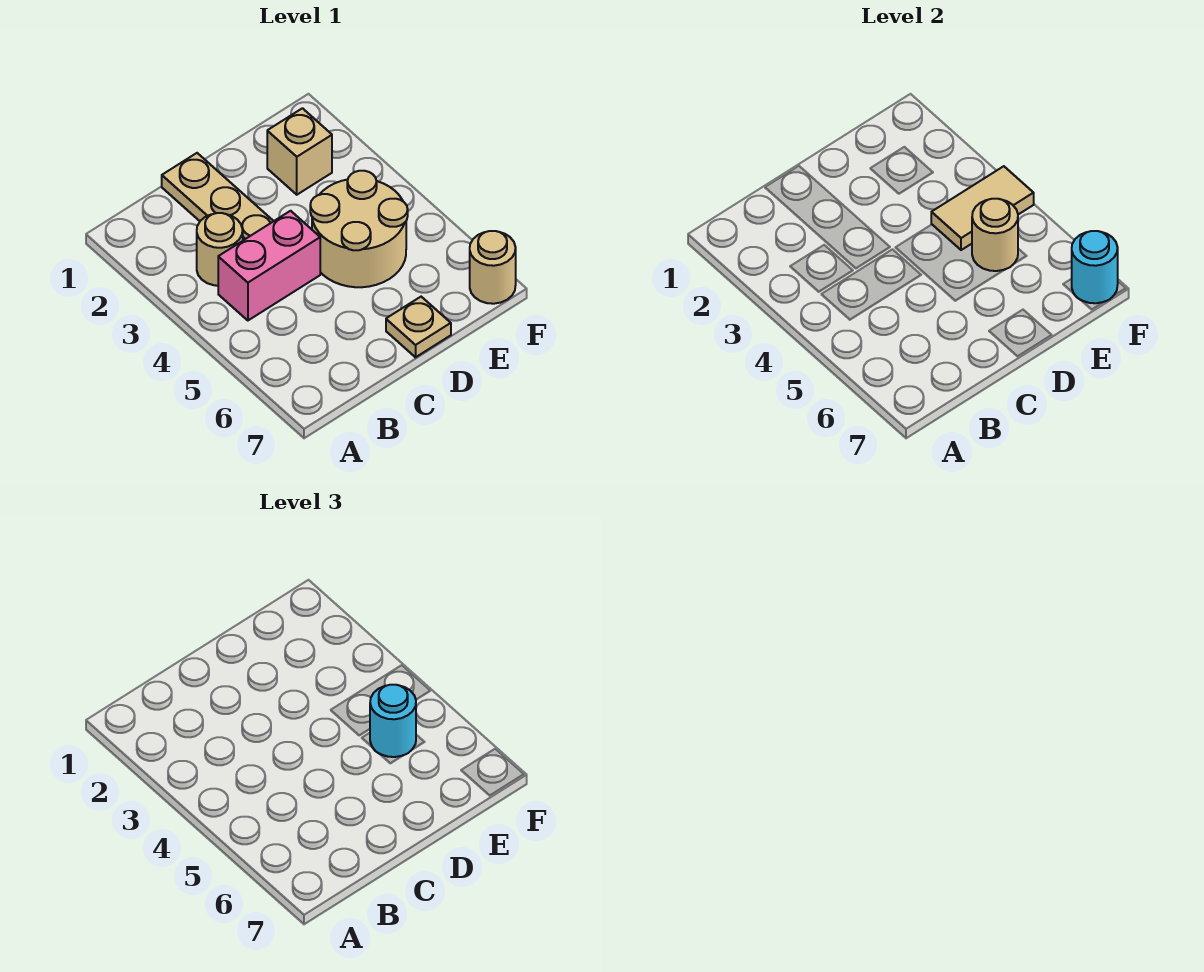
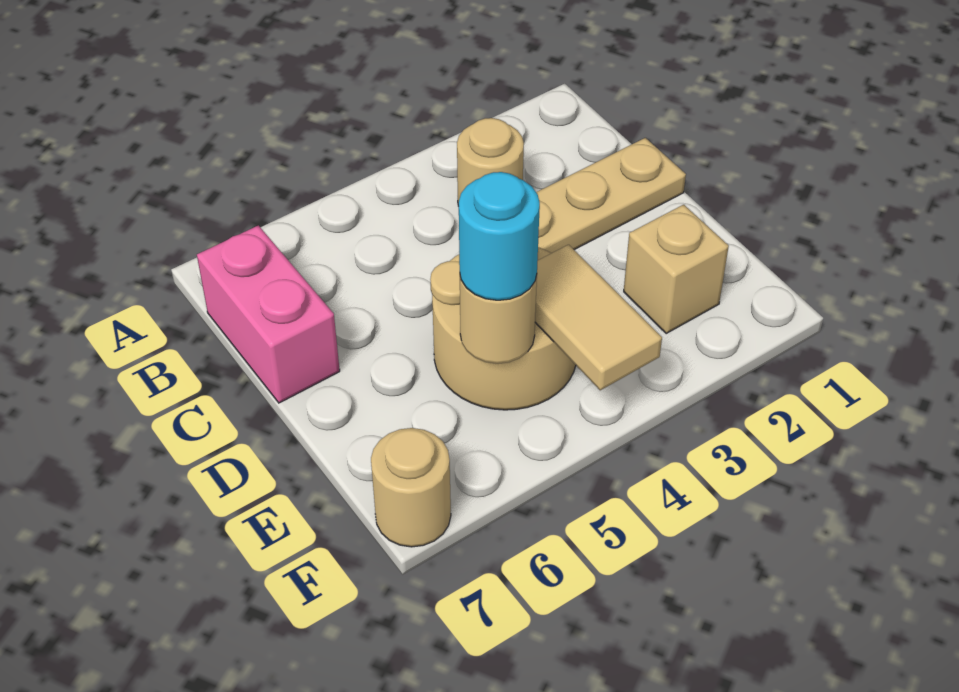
pink brick B4:C4 level 1 -> pink brick B7:C7 level 1
tan plate D7 level 1 -> none
cyan round brick F7 level 2 -> none

